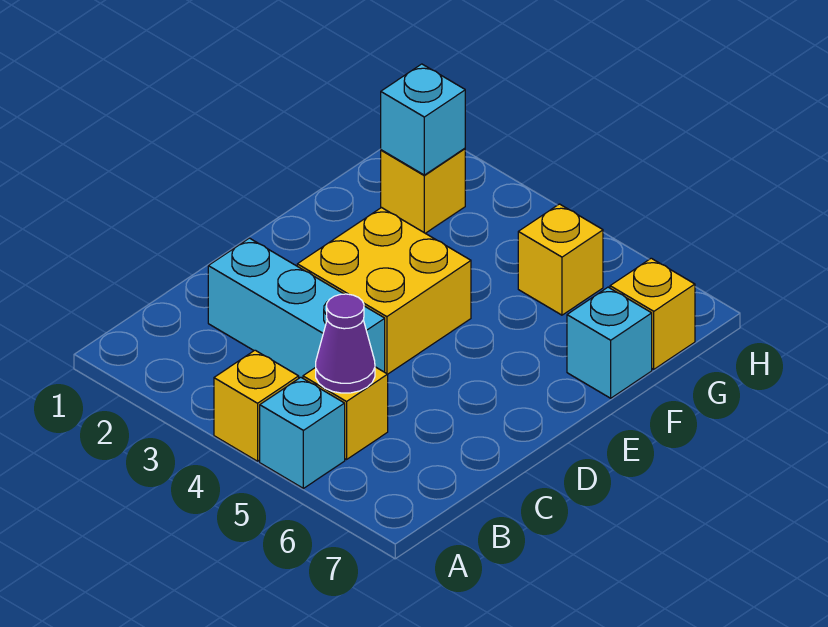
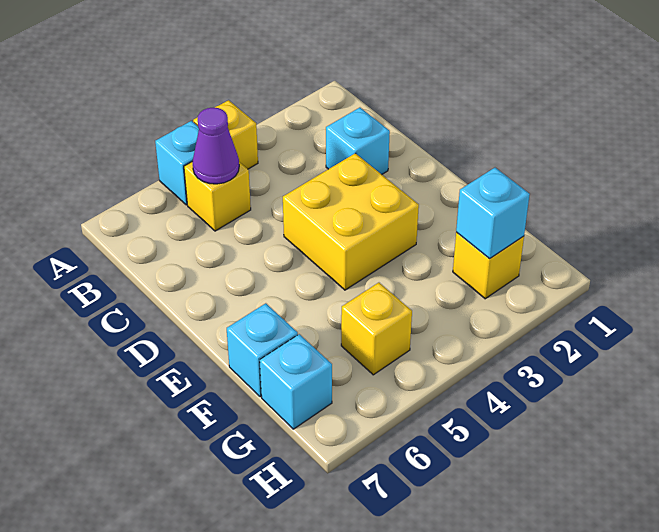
cyan brick C2:C4 level 1 -> cyan brick C2 level 1
yellow brick G7 level 1 -> cyan brick G7 level 1

